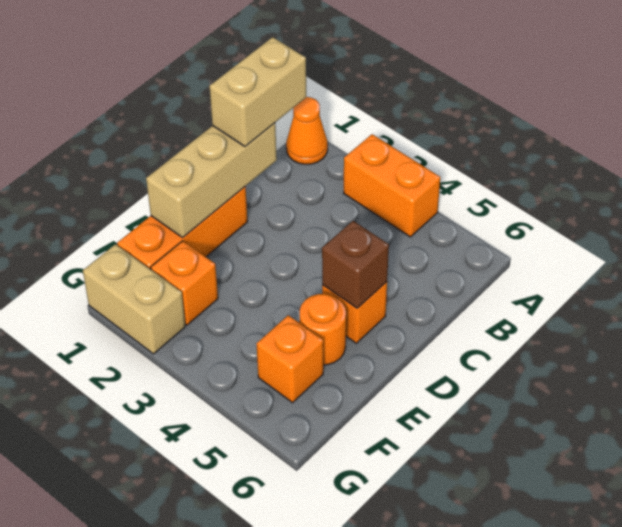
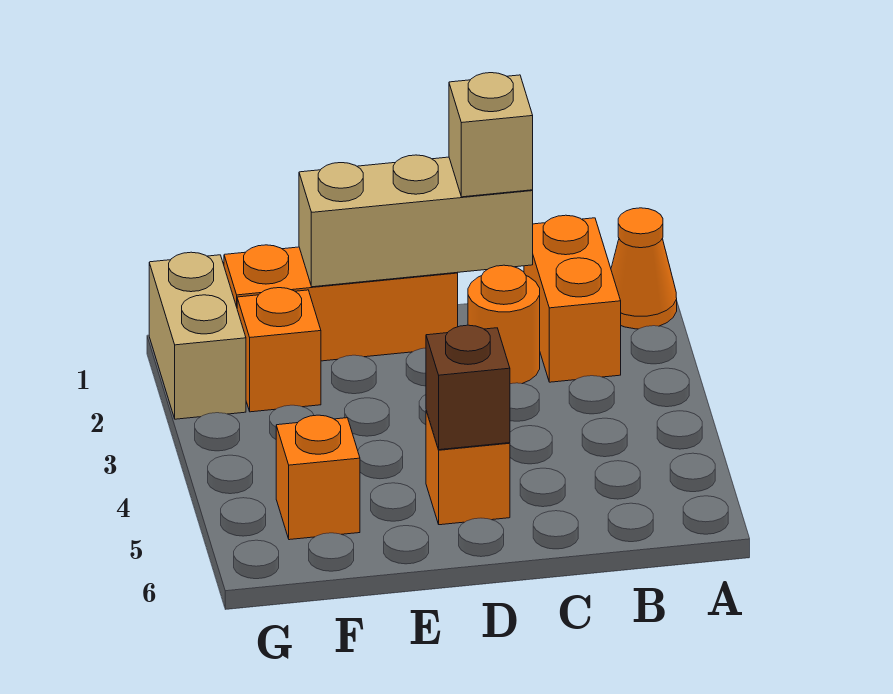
orange brick A3:A4 level 1 -> orange brick B1:B2 level 1
tan brick B1:C1 level 3 -> tan brick C1 level 3
orange round brick E5 level 1 -> orange round brick C2 level 1

